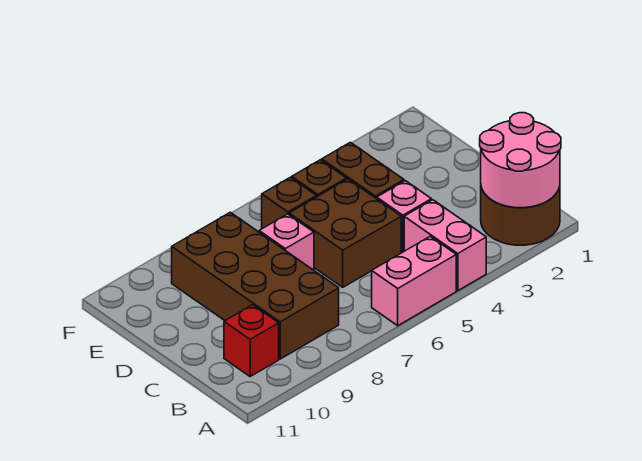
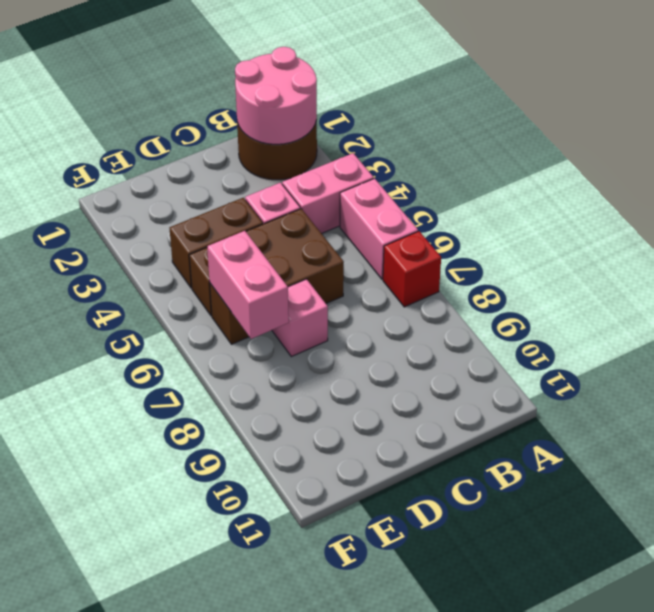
brown brick B8:E9 level 1 -> none
red brick B10 level 1 -> red brick A7 level 1
none -> pink brick E6:E7 level 2

